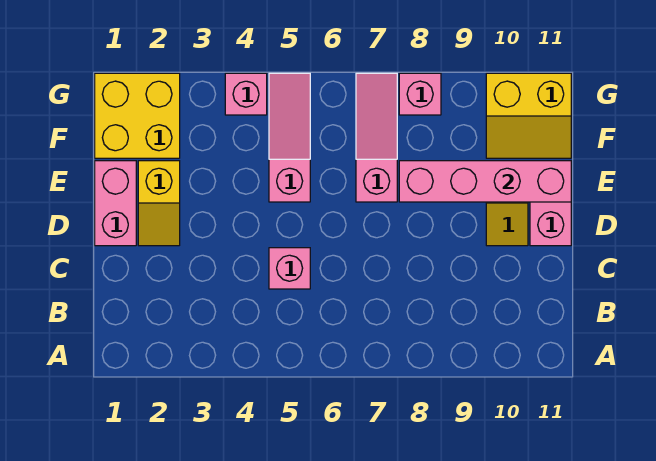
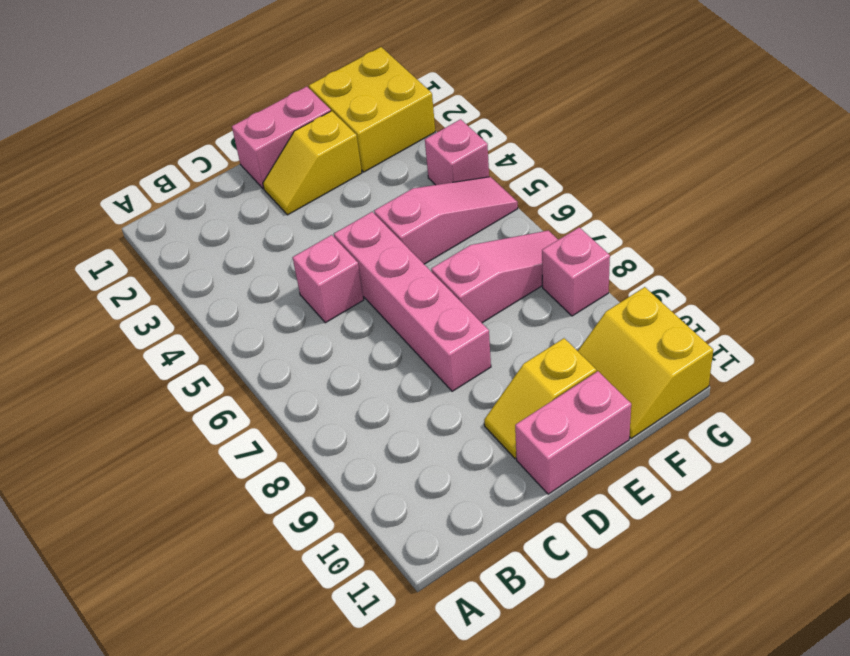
pink brick E8:E11 level 2 -> pink brick D5:D8 level 1

